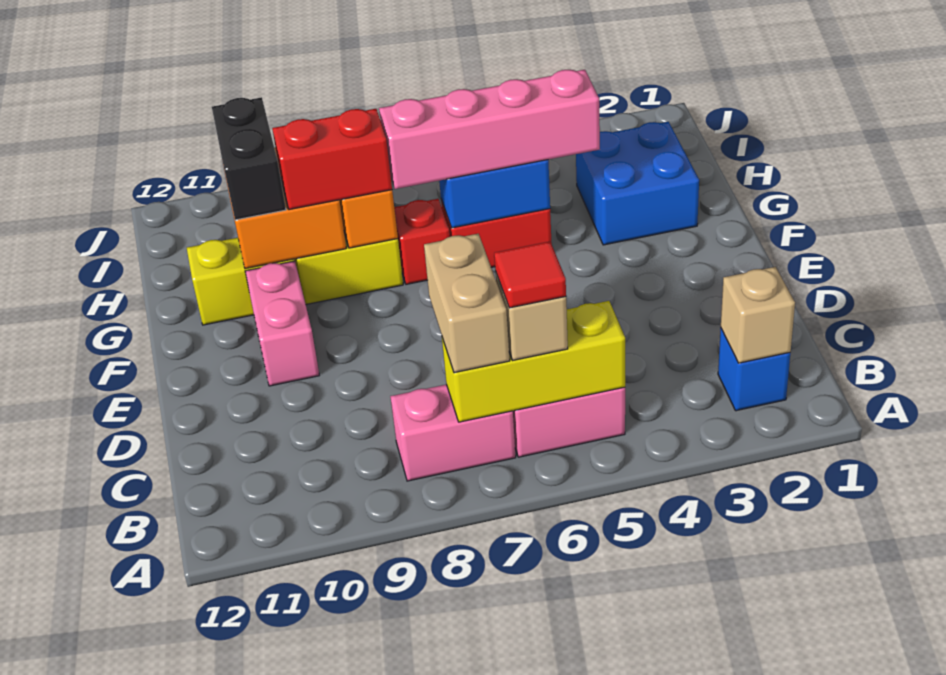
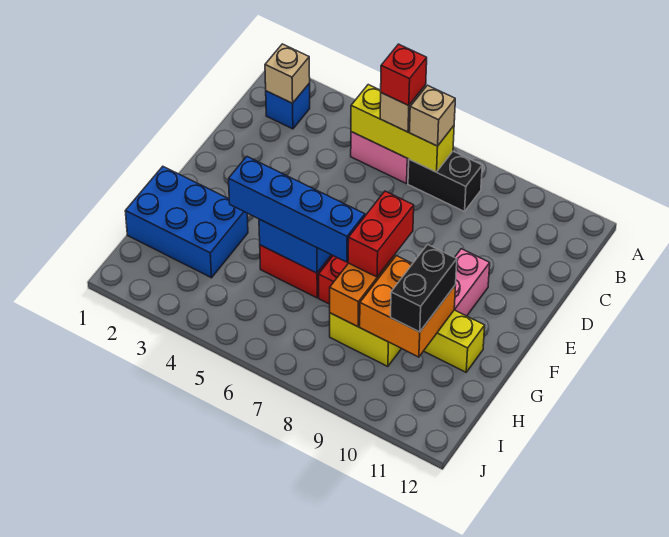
red tile B6 level 4 -> red brick B6 level 4
pink brick B7:B8 level 1 -> black brick B7:B8 level 1
tan brick B7:C7 level 3 -> tan brick B7 level 3
blue brick G2:H3 level 1 -> blue brick G1:H3 level 1
pink brick G4:G7 level 3 -> blue brick G4:G7 level 3
red brick G8:G9 level 3 -> red brick F8:G8 level 3

